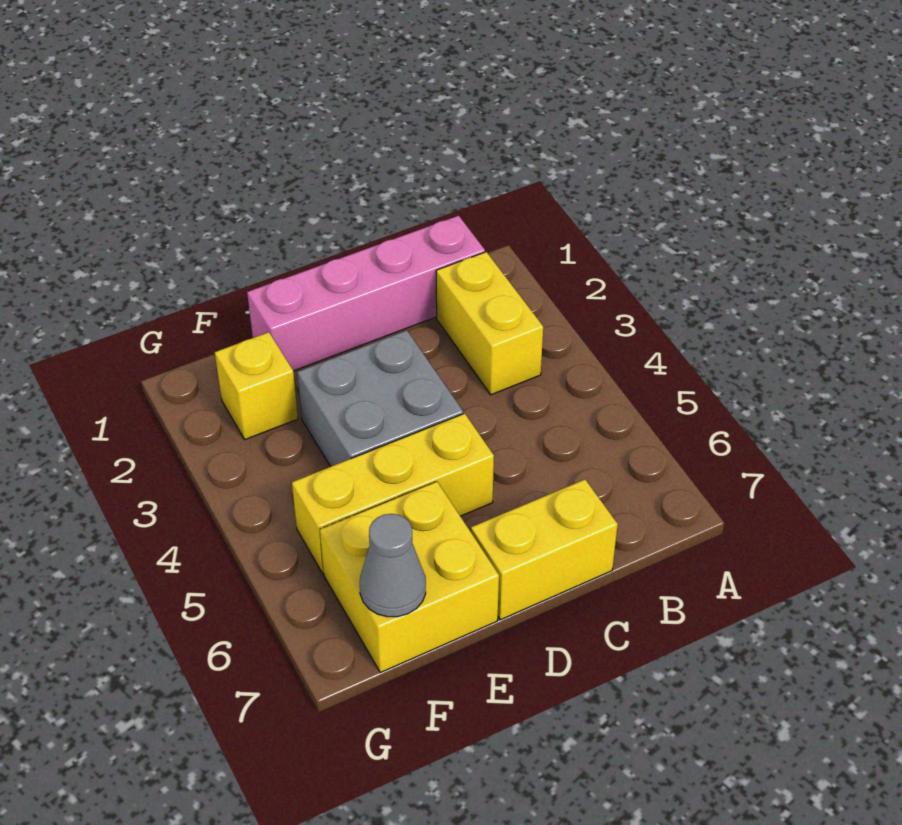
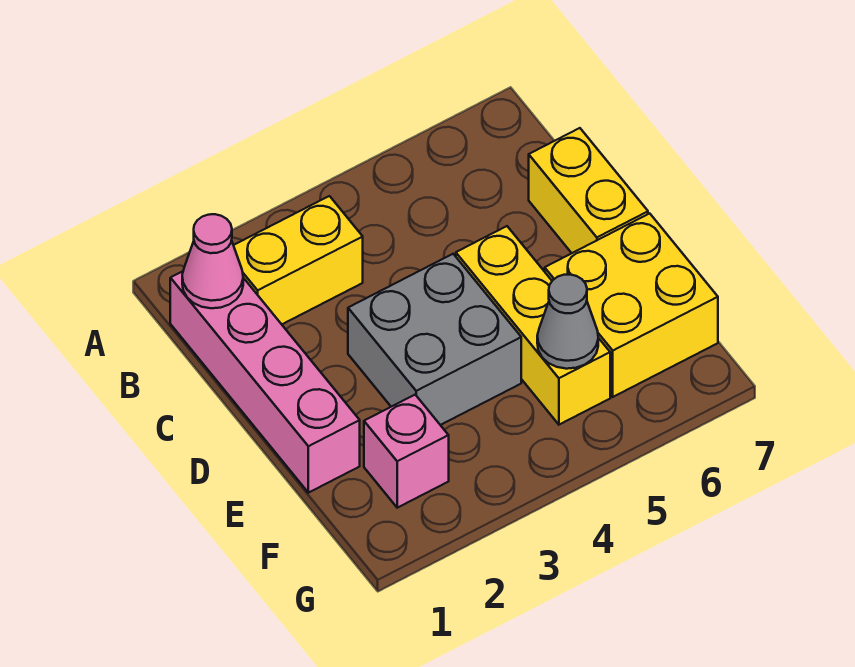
none -> pink cone B1 level 2
yellow brick F2 level 1 -> pink brick F2 level 1
grey cone F7 level 2 -> grey cone F5 level 2

